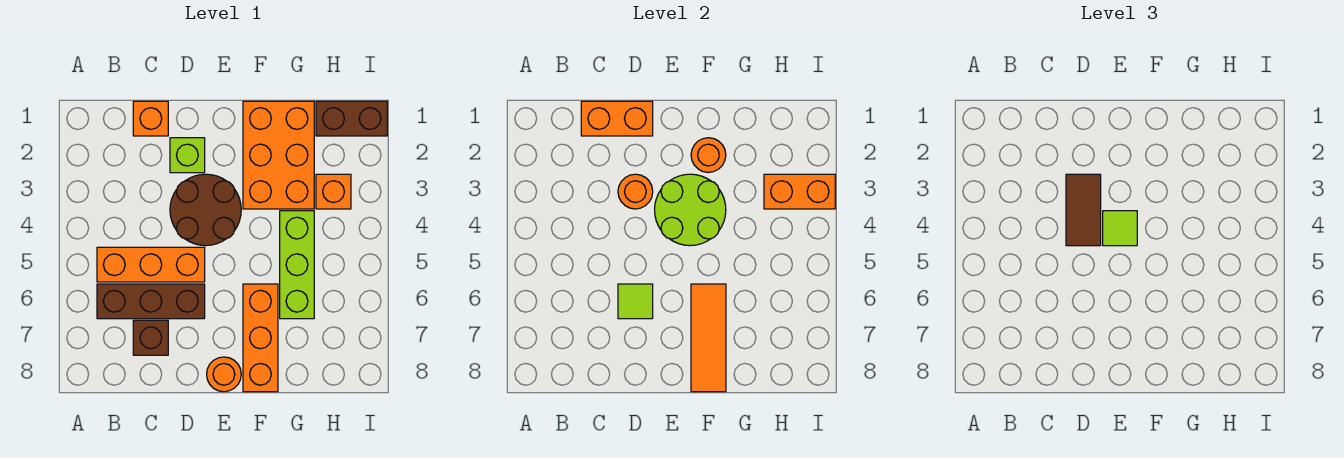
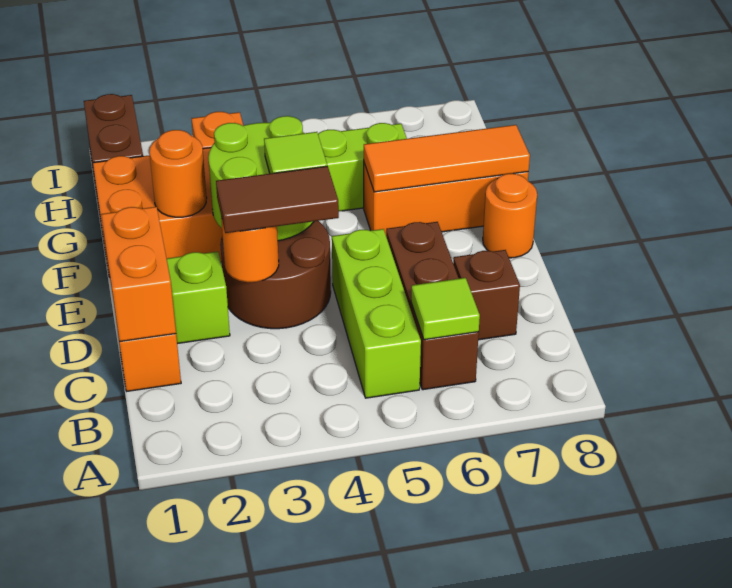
orange brick B5:D5 level 1 -> lime brick B5:D5 level 1
lime tile D6 level 2 -> lime tile B6 level 2
orange brick H3:I3 level 2 -> none

